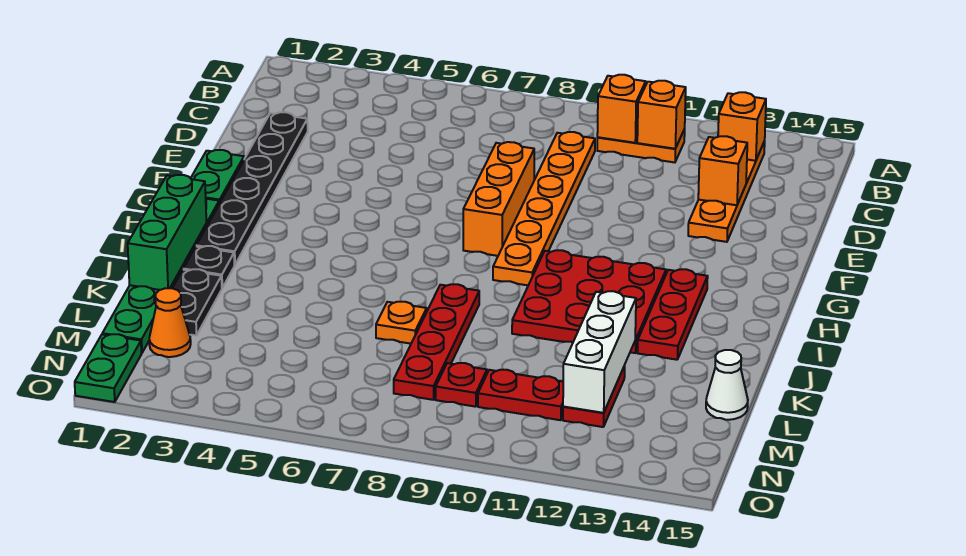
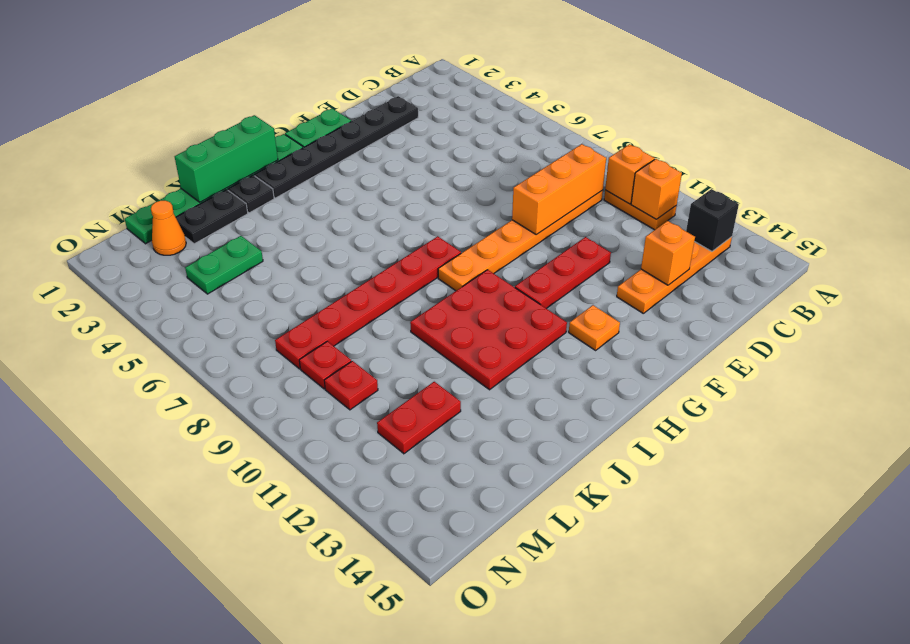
orange brick B13 level 2 -> black brick B13 level 2
orange brick E8:G8 level 1 -> orange brick C9:E9 level 2
red plate H13:J13 level 1 -> red plate E11:G11 level 1
red plate J8:M8 level 1 -> red plate H8:M8 level 1
orange plate K7 level 1 -> orange plate G13 level 1
white brick K12:M12 level 2 -> none
white cone L15 level 1 -> none
red plate M10:M11 level 1 -> red plate M10 level 1
green plate N1:O1 level 1 -> green plate L4:M4 level 1

